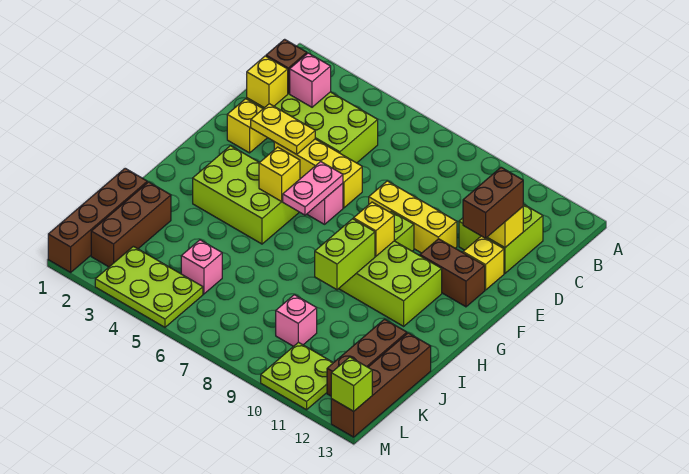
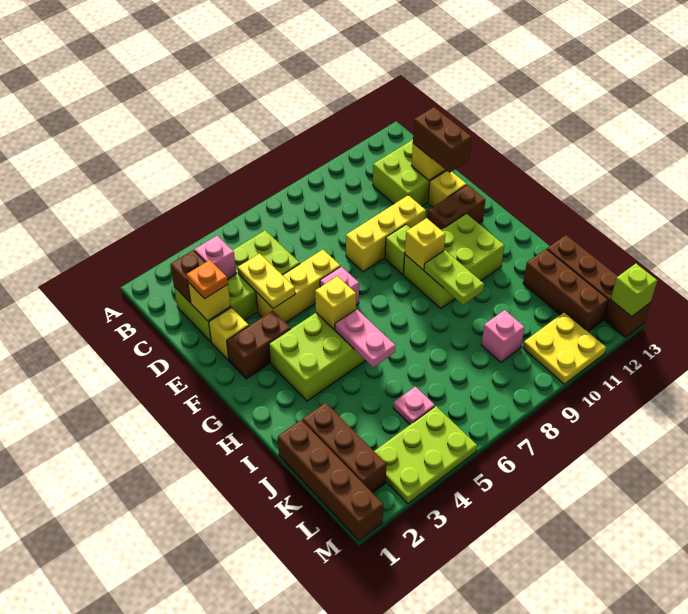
none -> orange plate D2 level 3
yellow plate E3:E4 level 2 -> yellow plate D4:E4 level 2
none -> brown brick F2:F3 level 1
pink plate F6:G6 level 2 -> pink plate H5:I5 level 2
lime brick H9:I9 level 2 -> lime plate H9:I9 level 2
pink brick K5 level 1 -> pink plate K5 level 1
lime plate L10:M11 level 1 -> yellow plate L10:M11 level 1

